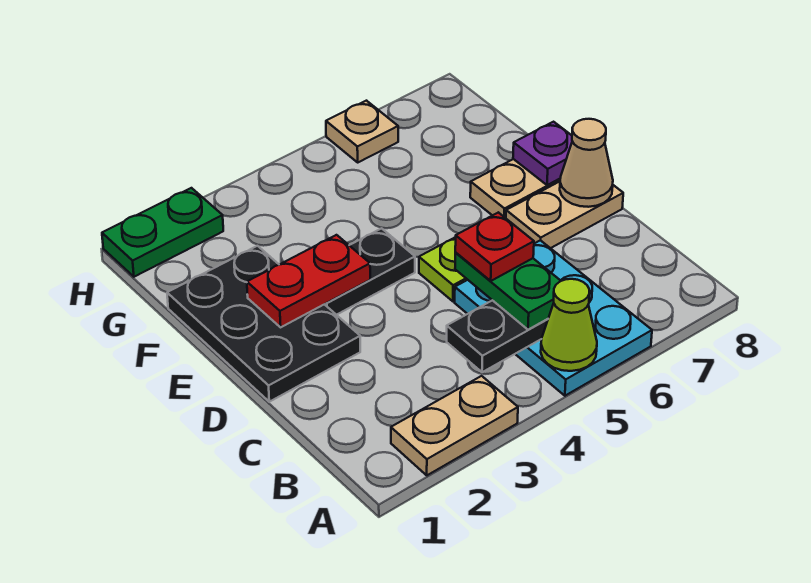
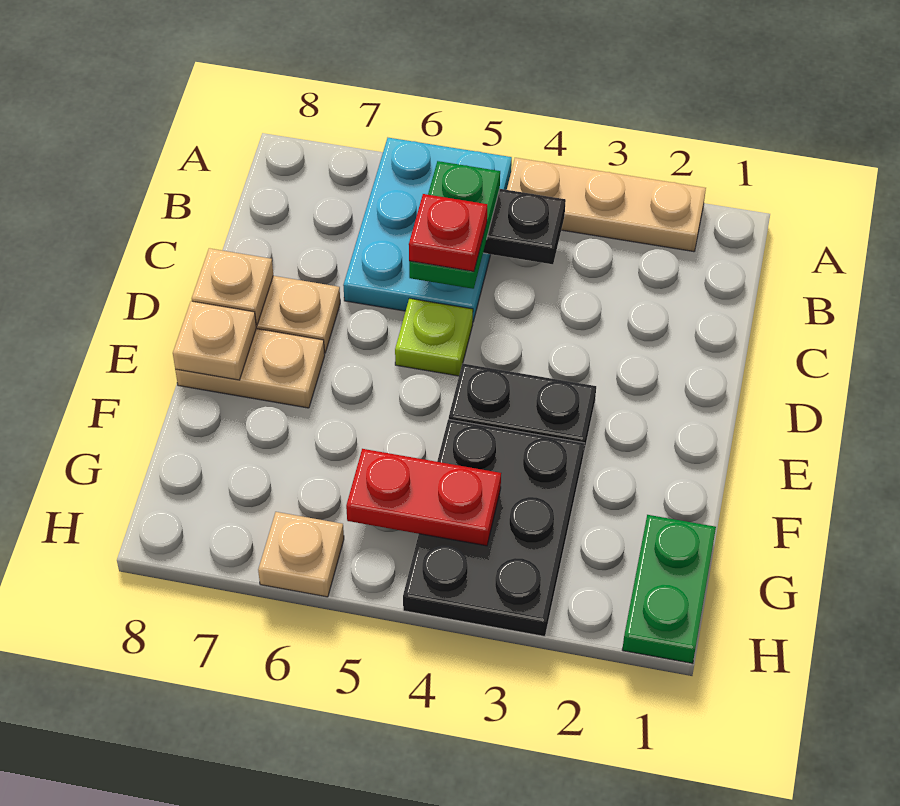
tan plate A2:A3 level 1 -> tan plate A2:A4 level 1
lime cone A5 level 2 -> none
black plate D1:F2 level 1 -> black plate F3:H4 level 1
tan cone D8 level 2 -> tan plate D8 level 2
red plate E2:E3 level 2 -> red plate G4:G5 level 2
purple plate E8 level 2 -> tan plate E8 level 2
green plate H1:H2 level 1 -> green plate G1:H1 level 1

